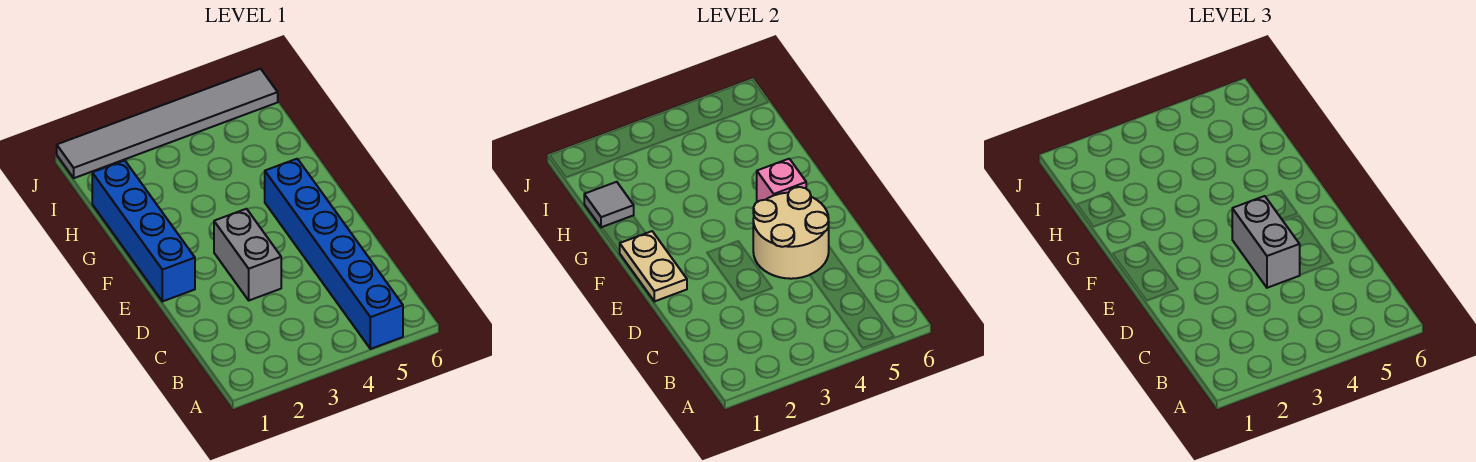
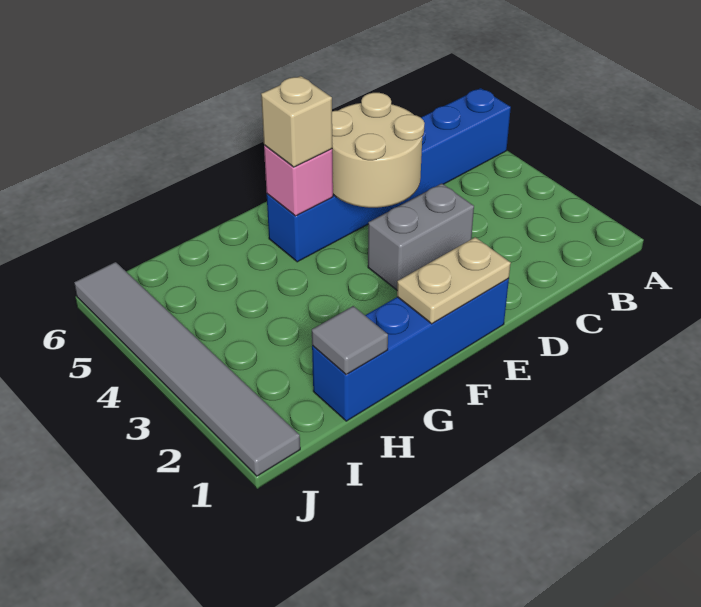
grey brick D4:E4 level 3 -> none
none -> tan brick F5 level 3

